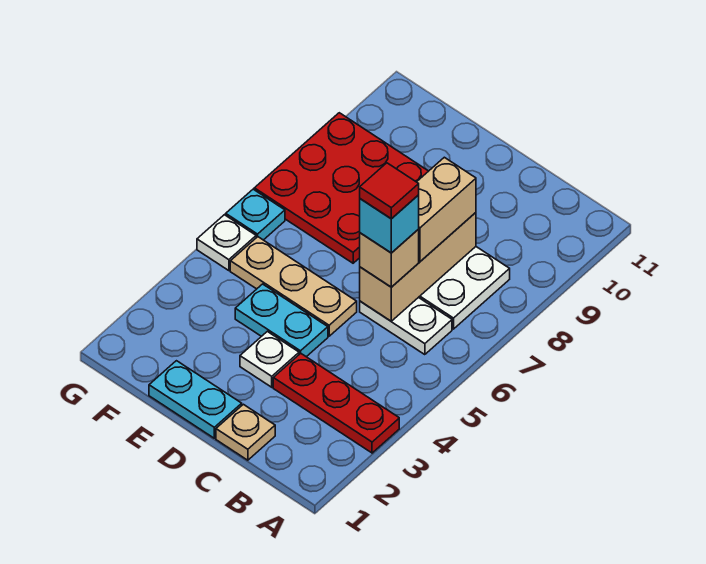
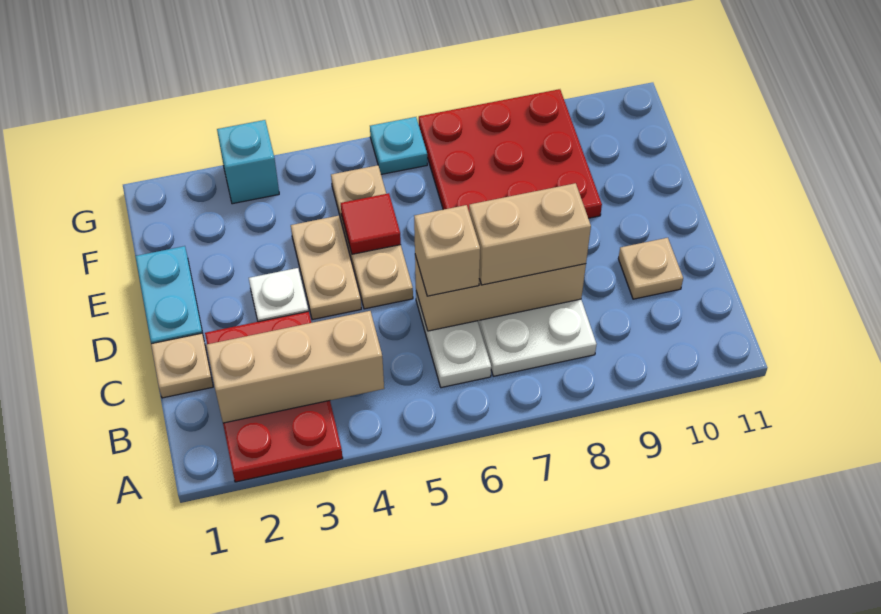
red plate A3:C3 level 1 -> red plate A2:C3 level 1
none -> tan brick B2:B4 level 2
cyan brick C6 level 4 -> cyan brick G3 level 1
red tile C6 level 5 -> red tile E5 level 2
none -> tan plate C10 level 1
cyan plate D4:E4 level 1 -> tan plate D4:E4 level 1
white plate G5 level 1 -> none

